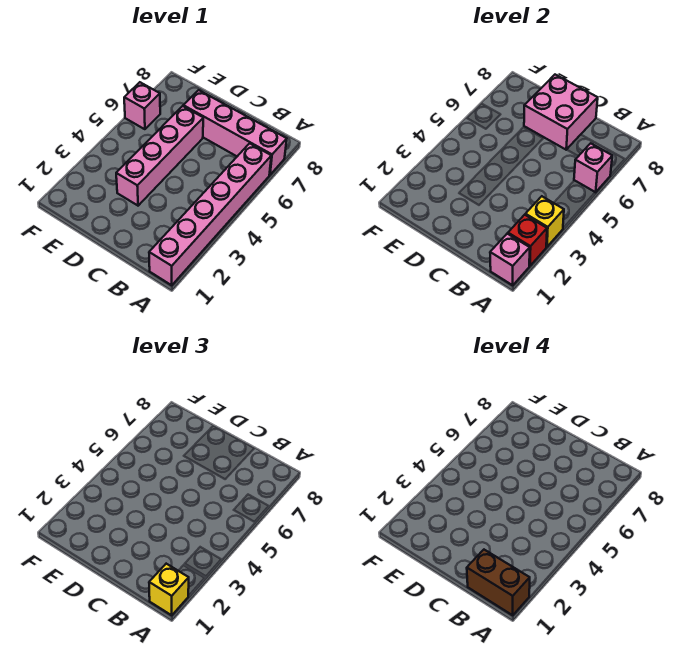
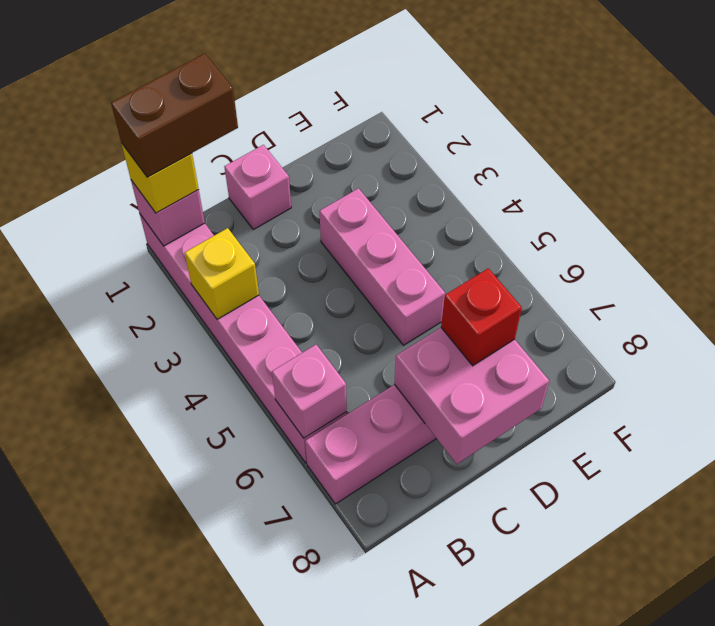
red brick A2 level 2 -> red brick D7 level 3
pink brick D3:D6 level 1 -> pink brick D3:D5 level 1
pink brick F6 level 1 -> pink brick C1 level 1

